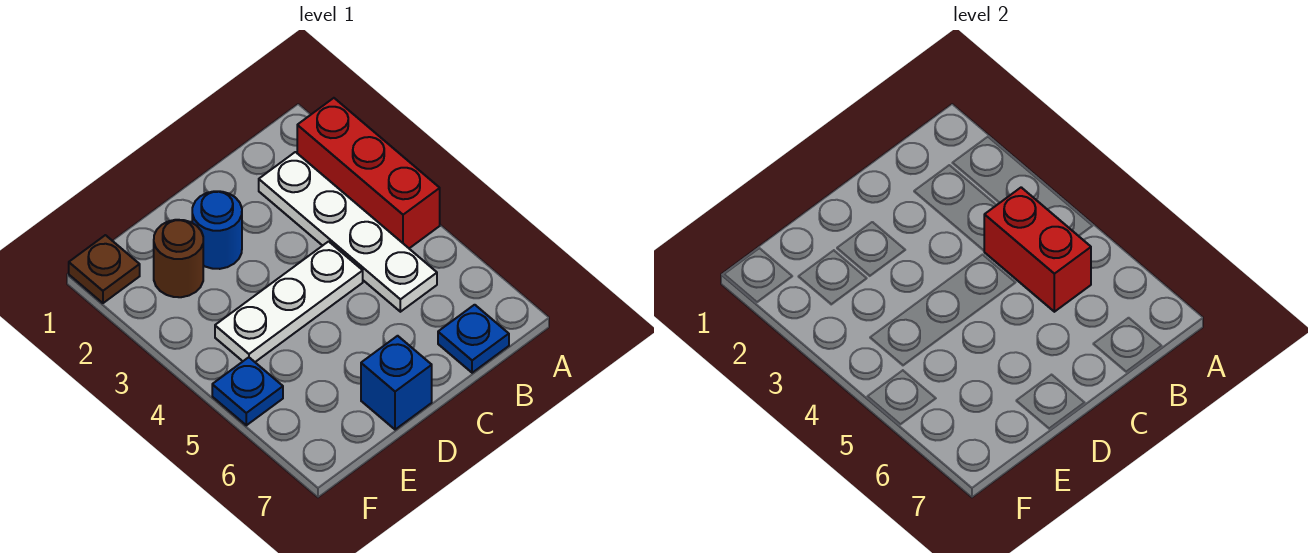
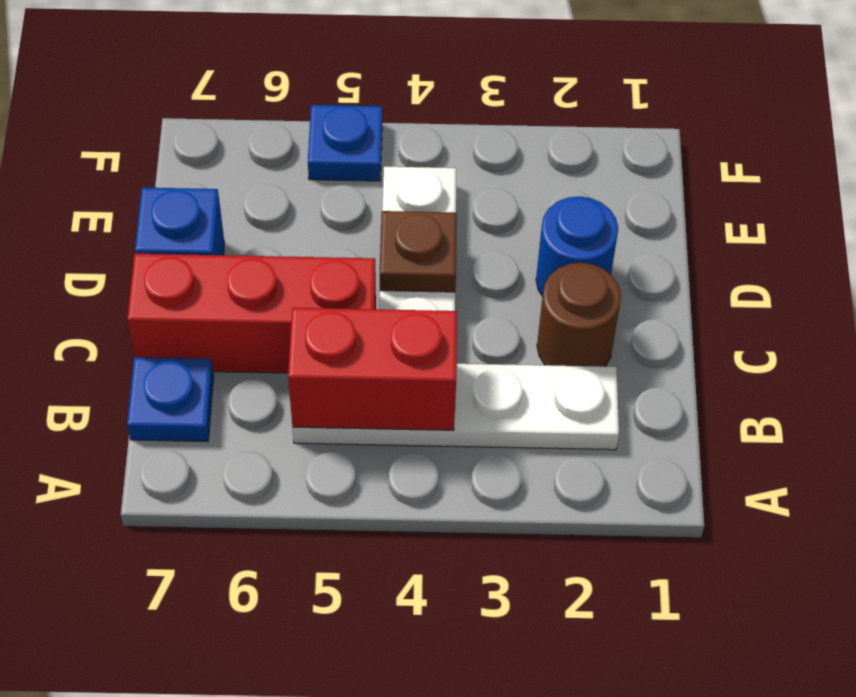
red brick A2:A4 level 1 -> red brick C5:C7 level 1
brown round brick E2 level 1 -> brown round brick C2 level 1
brown plate F1 level 1 -> brown plate D4 level 2

